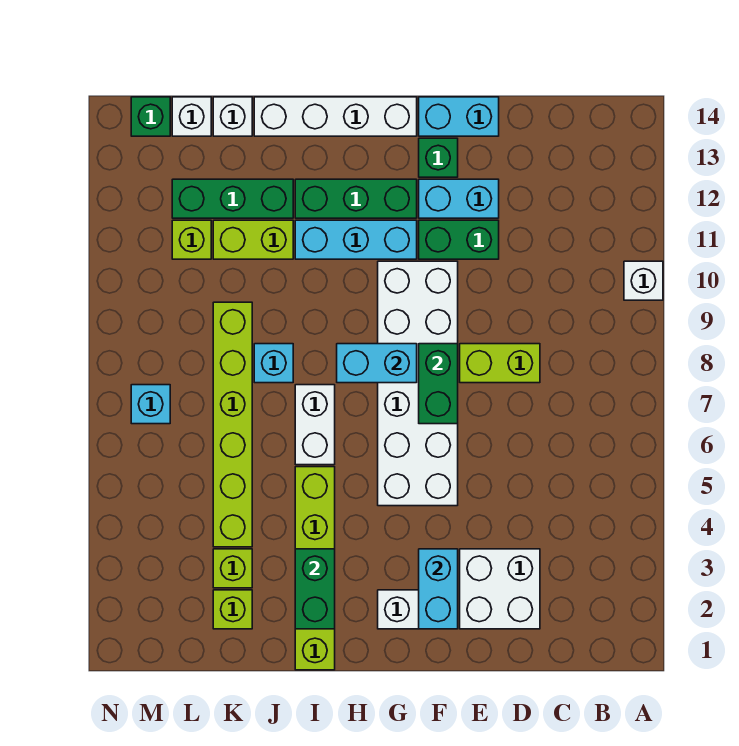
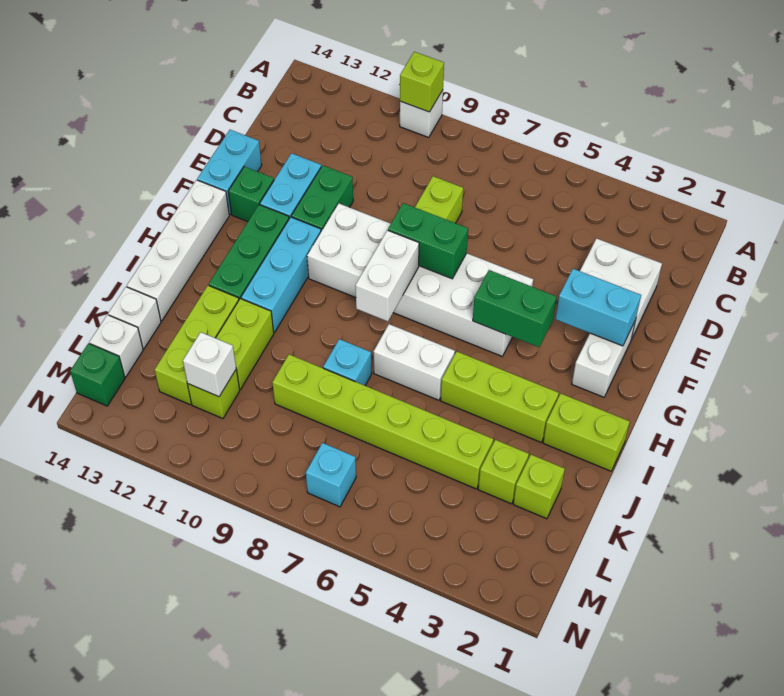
none -> lime brick A10 level 2
cyan brick G8:H8 level 2 -> white brick G8:H8 level 2
green brick I2:I3 level 2 -> green brick G4:G5 level 2
green brick J12:L12 level 1 -> lime brick J12:L12 level 1
none -> white brick L11 level 2

